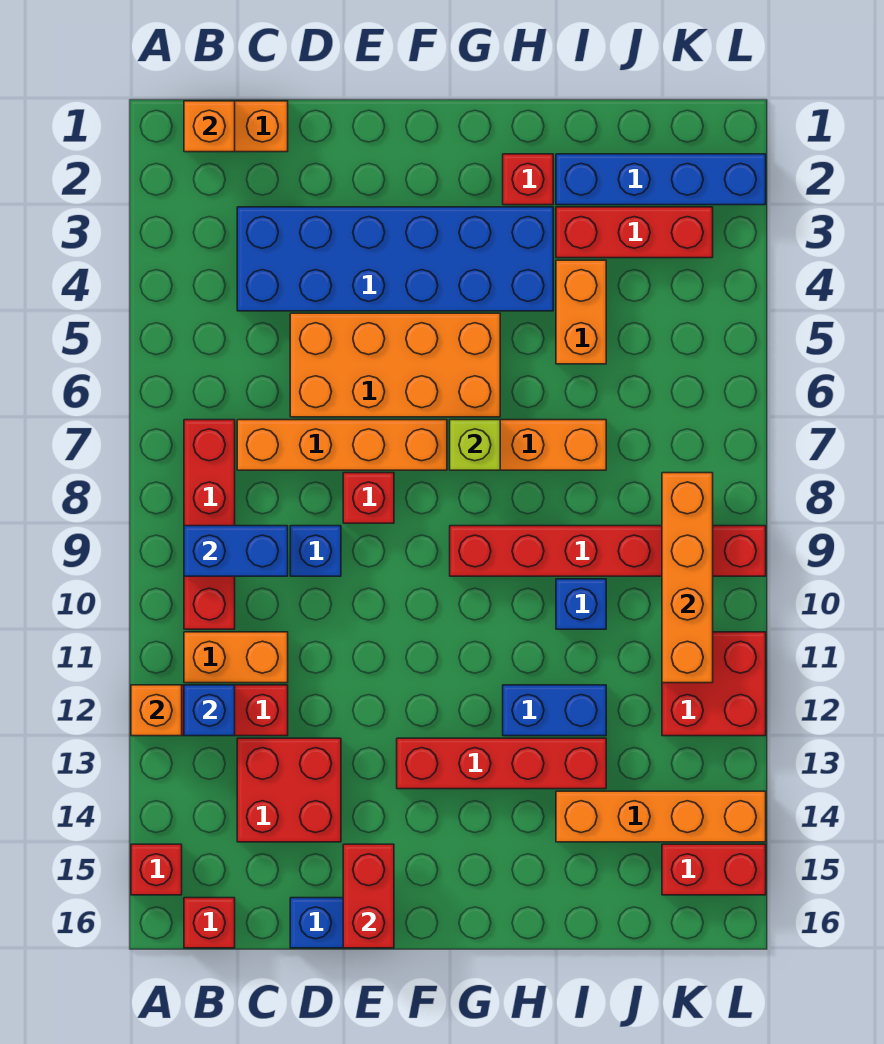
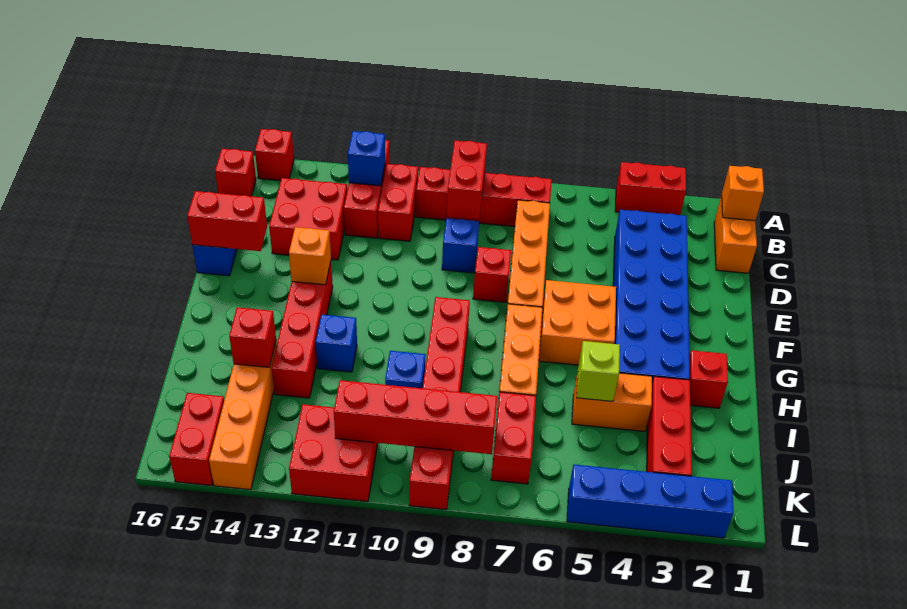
none -> red brick A3:A4 level 1
orange brick A12 level 2 -> orange brick F13 level 2
blue brick B9:C9 level 2 -> red brick B9:C9 level 2
orange brick B11:C11 level 1 -> red brick B11:C11 level 1
orange brick D5:G6 level 1 -> orange brick F5:G6 level 1
lime brick G7 level 2 -> lime brick I5 level 2
blue brick H12:I12 level 1 -> blue brick H12 level 1
blue brick I2:L2 level 1 -> blue brick L2:L5 level 1
none -> red brick I14 level 2
none -> red brick J7:K7 level 1
orange brick K8:K11 level 2 -> red brick K8:K11 level 2

